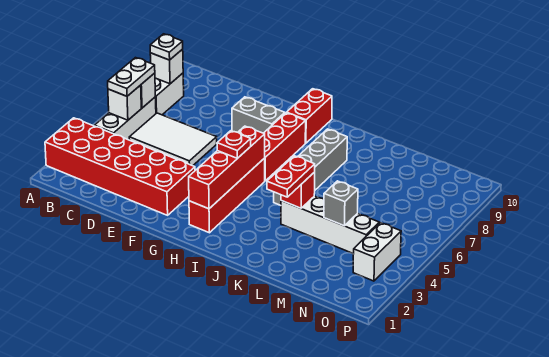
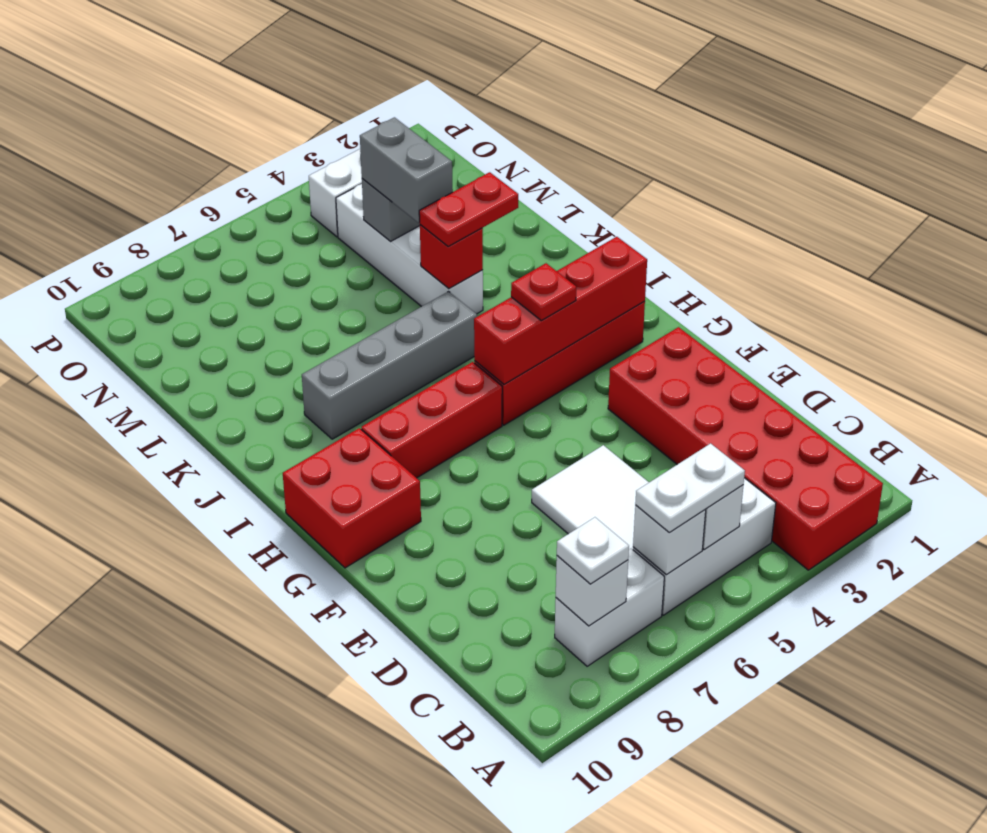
grey brick F8:G8 level 1 -> grey brick L4:M4 level 3
red brick H9:H10 level 1 -> red brick G9:H10 level 1

